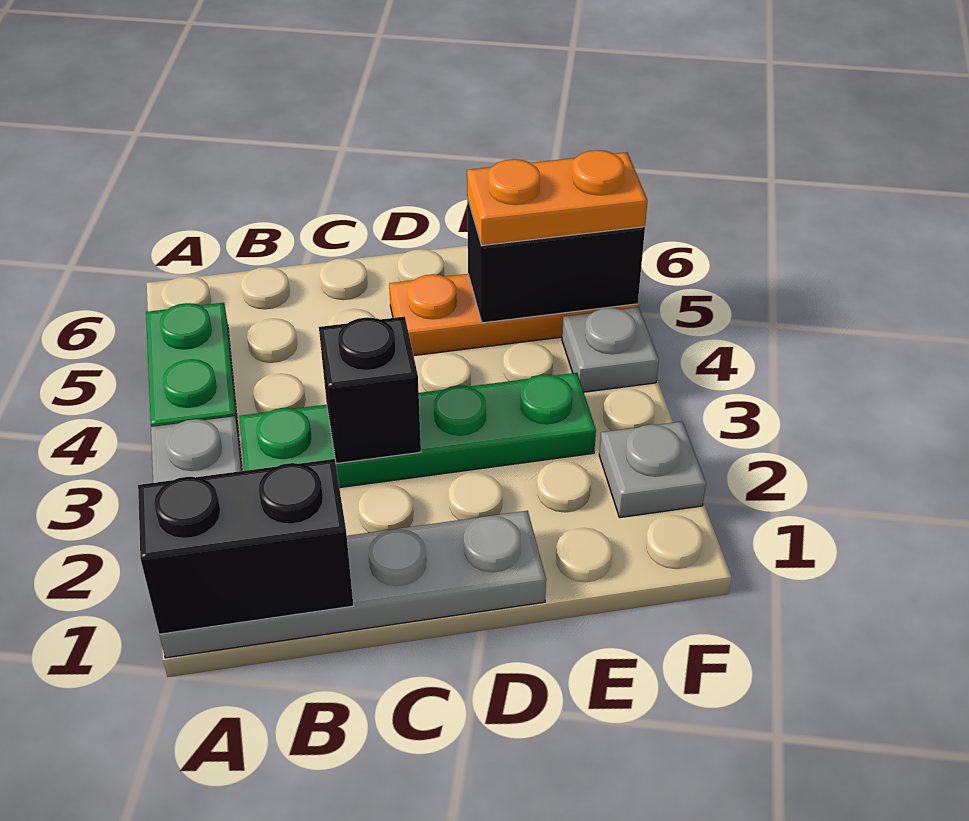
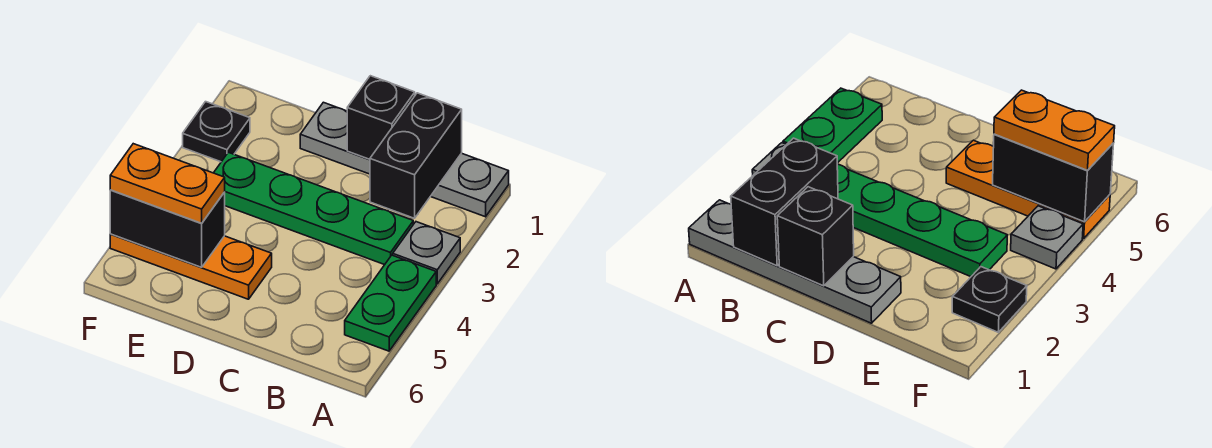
black brick A1:B1 level 2 -> black brick B1:B2 level 2
black brick C3 level 2 -> black brick C1 level 2
grey plate F2 level 1 -> black plate F2 level 1

